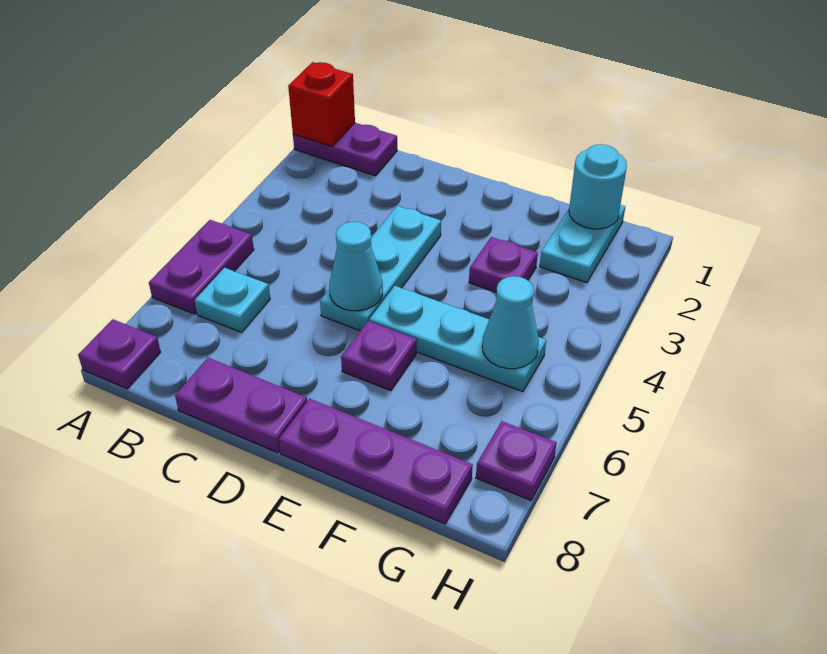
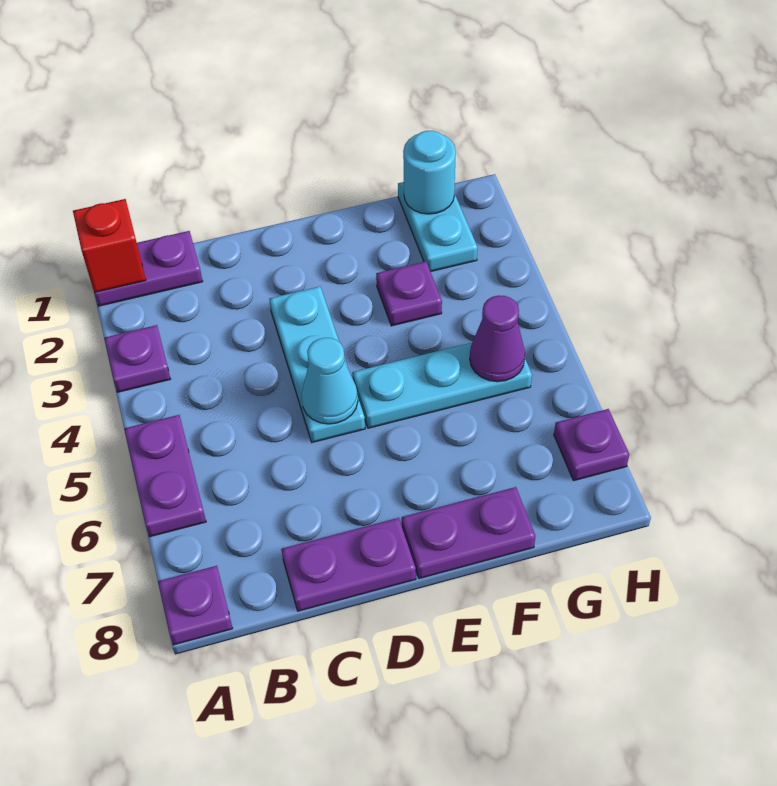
cyan plate B6 level 1 -> none
purple plate E6 level 1 -> purple plate A3 level 1
purple plate E8:G8 level 1 -> purple plate E8:F8 level 1
cyan cone G5 level 2 -> purple cone G5 level 2

